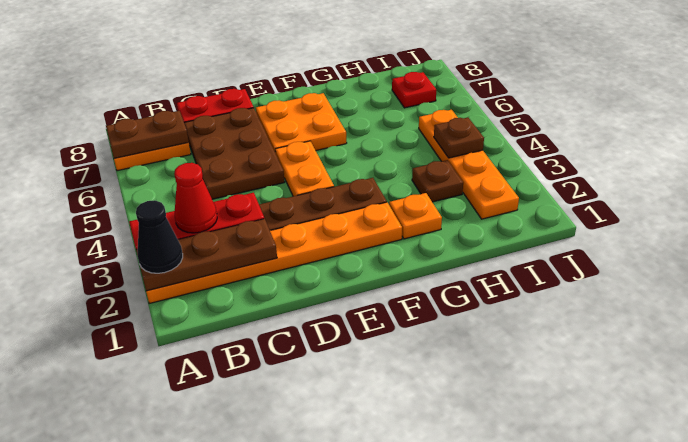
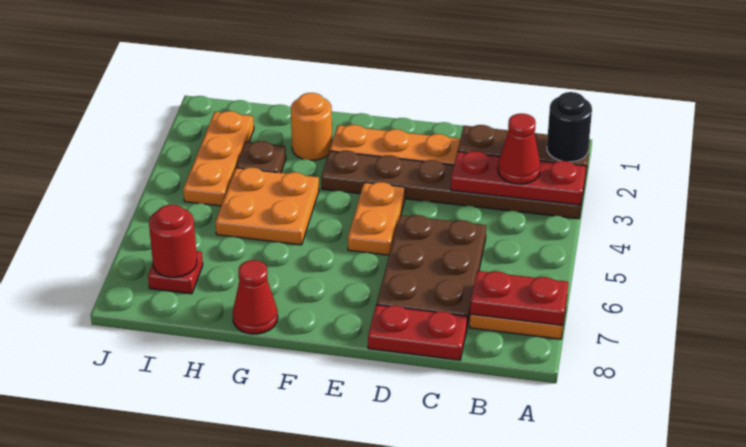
black cone A2 level 3 -> black round brick A2 level 3
brown plate A7:B7 level 2 -> red plate A7:B7 level 2
orange plate E6:F7 level 1 -> orange plate G4:H5 level 1
orange plate G2 level 1 -> orange round brick G2 level 1
none -> red cone G8 level 1
orange plate I2:I5 level 1 -> orange plate I2:I4 level 1
brown plate I4 level 2 -> none
none -> red round brick I7 level 2

